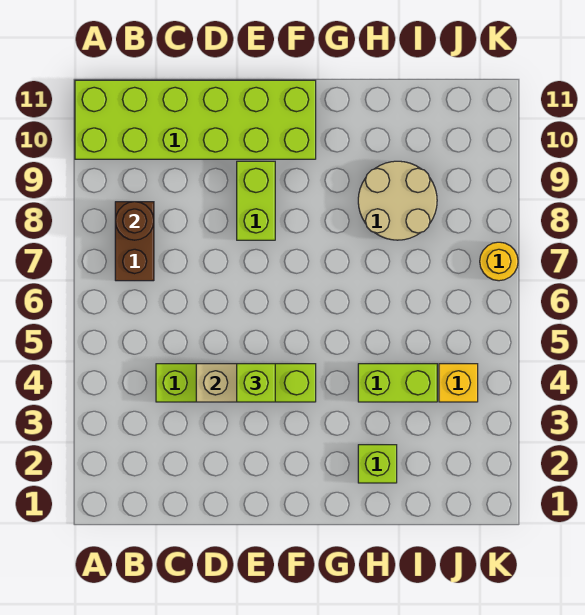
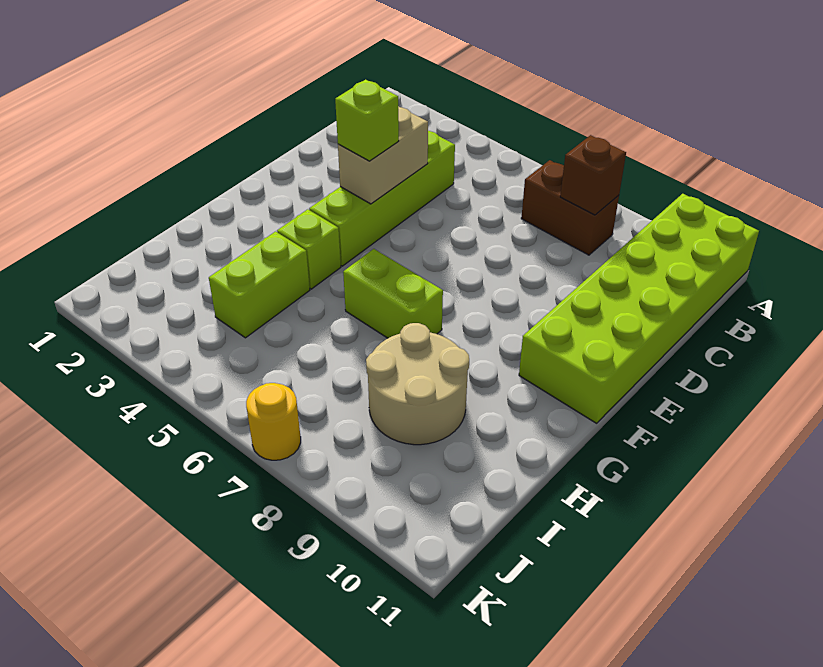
brown round brick B8 level 2 -> brown brick B8 level 2
lime brick E8:E9 level 1 -> lime brick G6:G7 level 1
lime brick H2 level 1 -> lime brick G4 level 1
yellow brick J4 level 1 -> none

